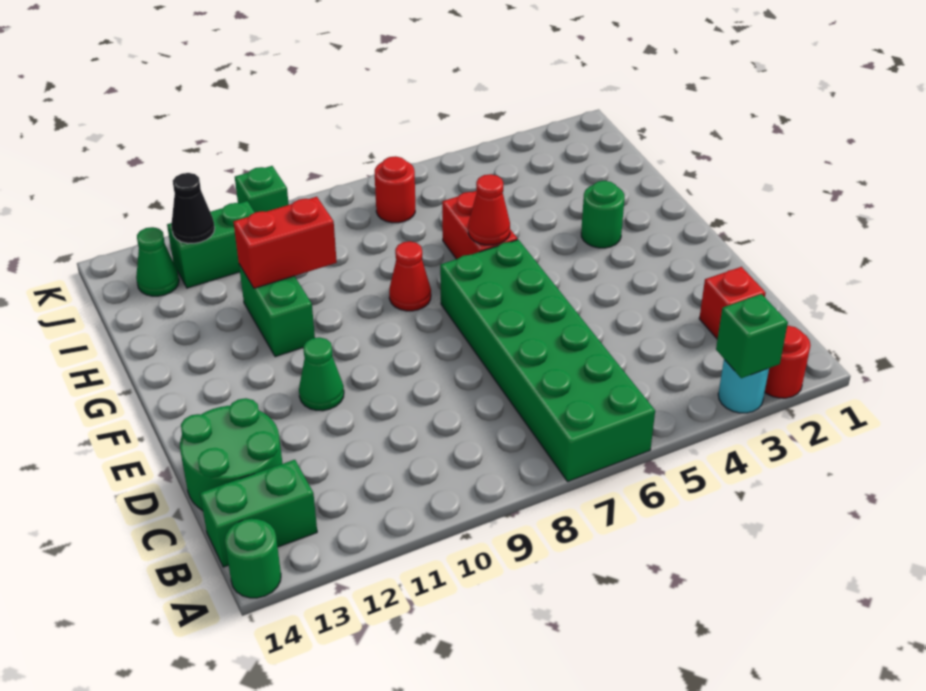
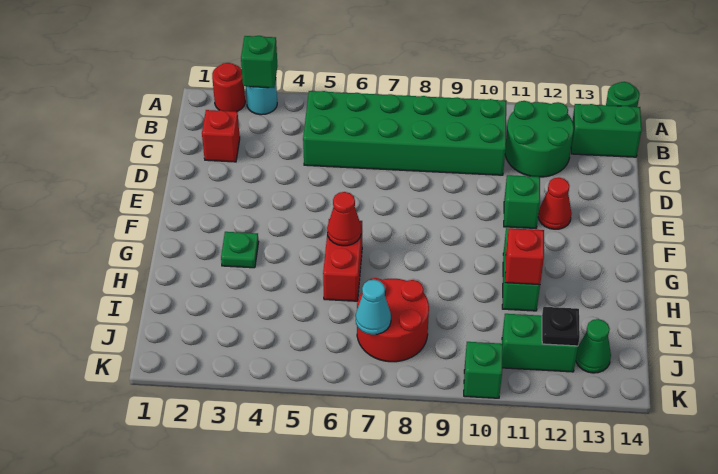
green brick A6:F7 level 1 -> green brick B5:C10 level 1
green round brick C13:D14 level 1 -> green round brick B11:C12 level 1
green cone E11 level 1 -> green brick E11 level 1
green round brick G3 level 1 -> green plate G3 level 1
red cone G8 level 1 -> red cone E12 level 1
red brick H10:H11 level 2 -> red brick H11 level 2
red round brick J7 level 1 -> red round brick I7:J8 level 1
none -> cyan cone J7 level 2
black cone J12 level 2 -> black plate J12 level 2

